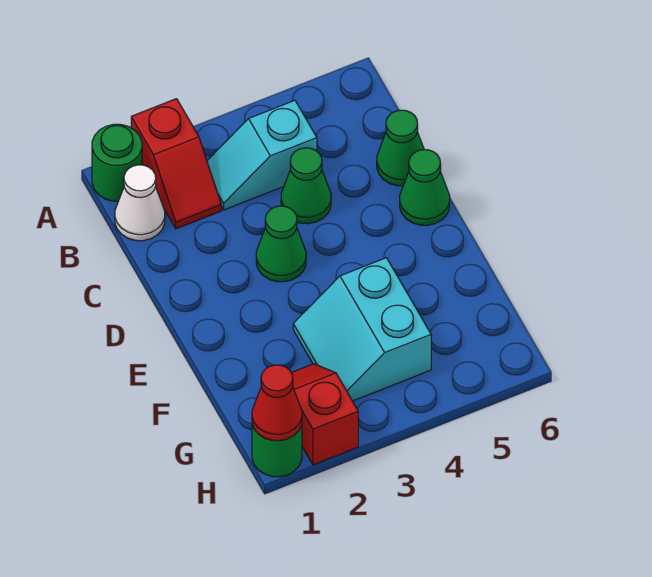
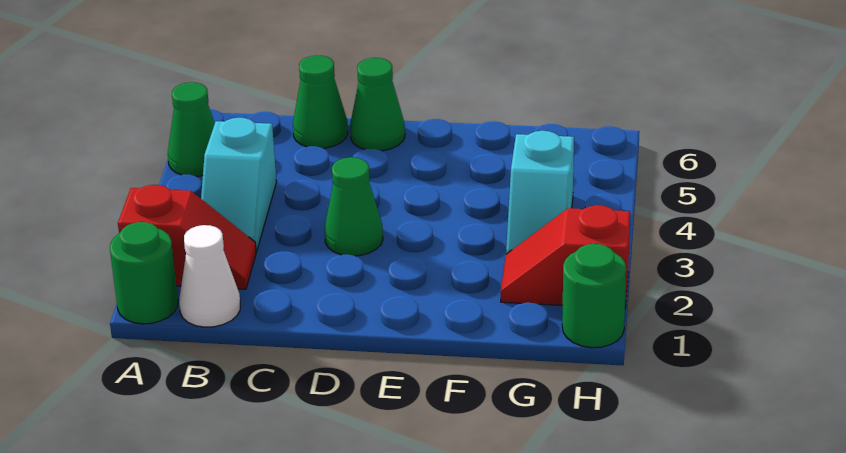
green cone C4 level 1 -> green cone A5 level 1
cyan slope F3:G4 level 1 top 4 -> cyan slope G3:G4 level 1 top 4
red cone H1 level 2 -> none

